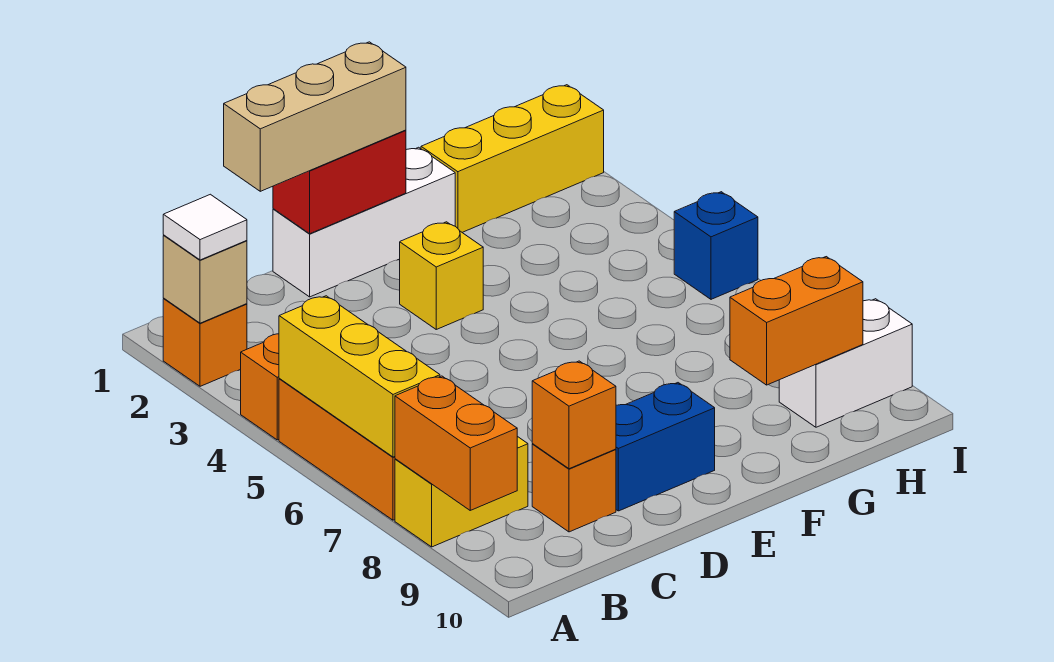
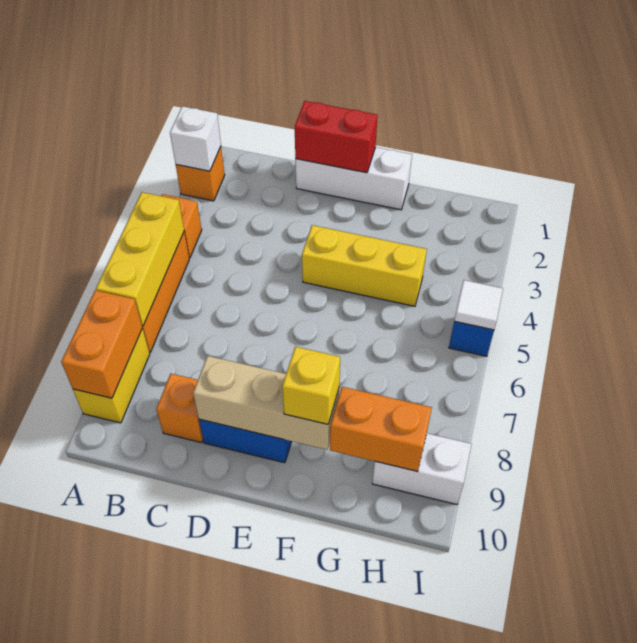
tan brick A2 level 2 -> white brick A2 level 2
white tile A2 level 3 -> white tile I5 level 2
yellow brick A8:B8 level 1 -> yellow brick A8:A9 level 1
tan brick C1:E1 level 3 -> tan brick D9:F9 level 2
orange brick C9 level 2 -> none
yellow brick E3 level 1 -> yellow brick F9 level 3
yellow brick G1:I1 level 1 -> yellow brick E4:G4 level 1

